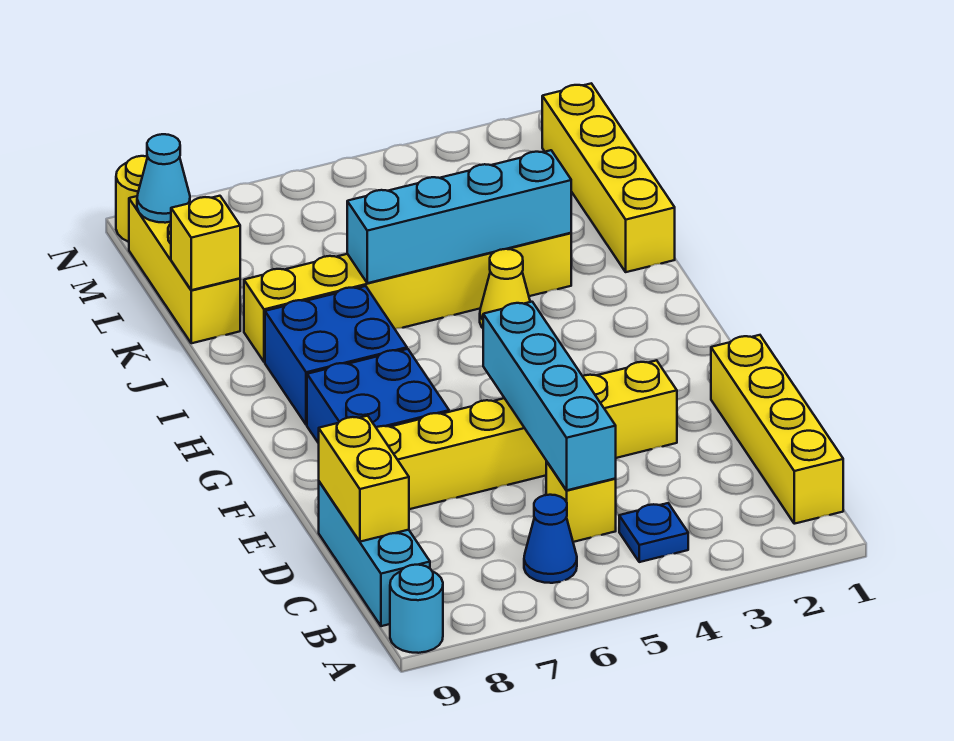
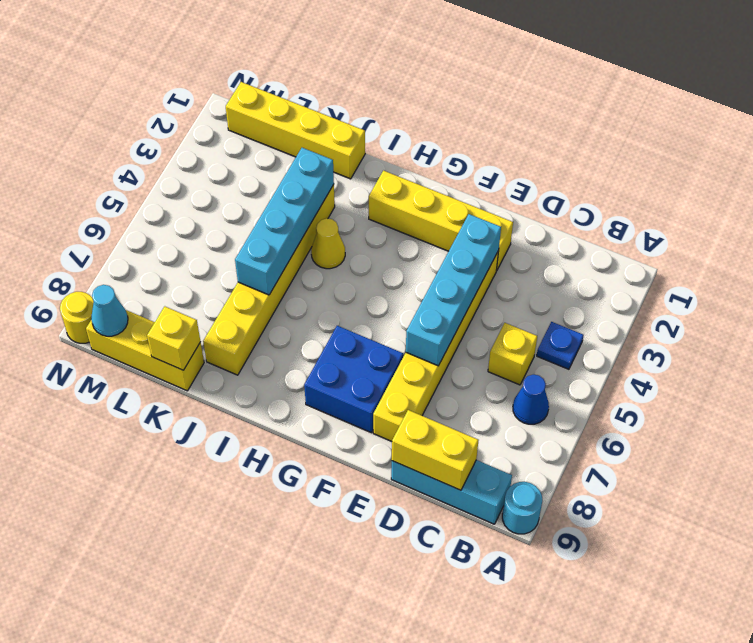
yellow brick B1:E1 level 1 -> yellow brick E2:H2 level 1
cyan brick C5:F5 level 2 -> cyan brick E3:E6 level 2
blue brick H7:I8 level 1 -> none

